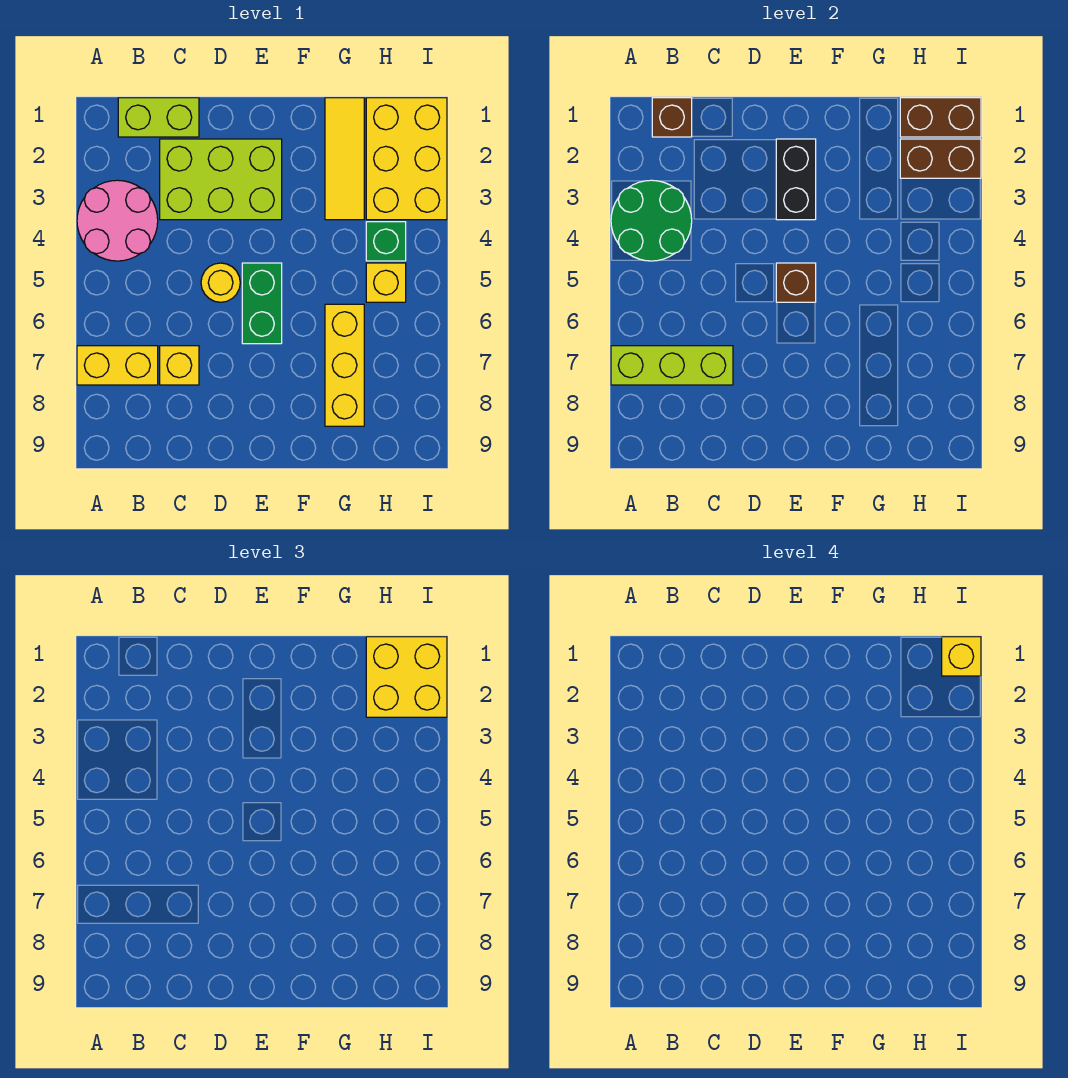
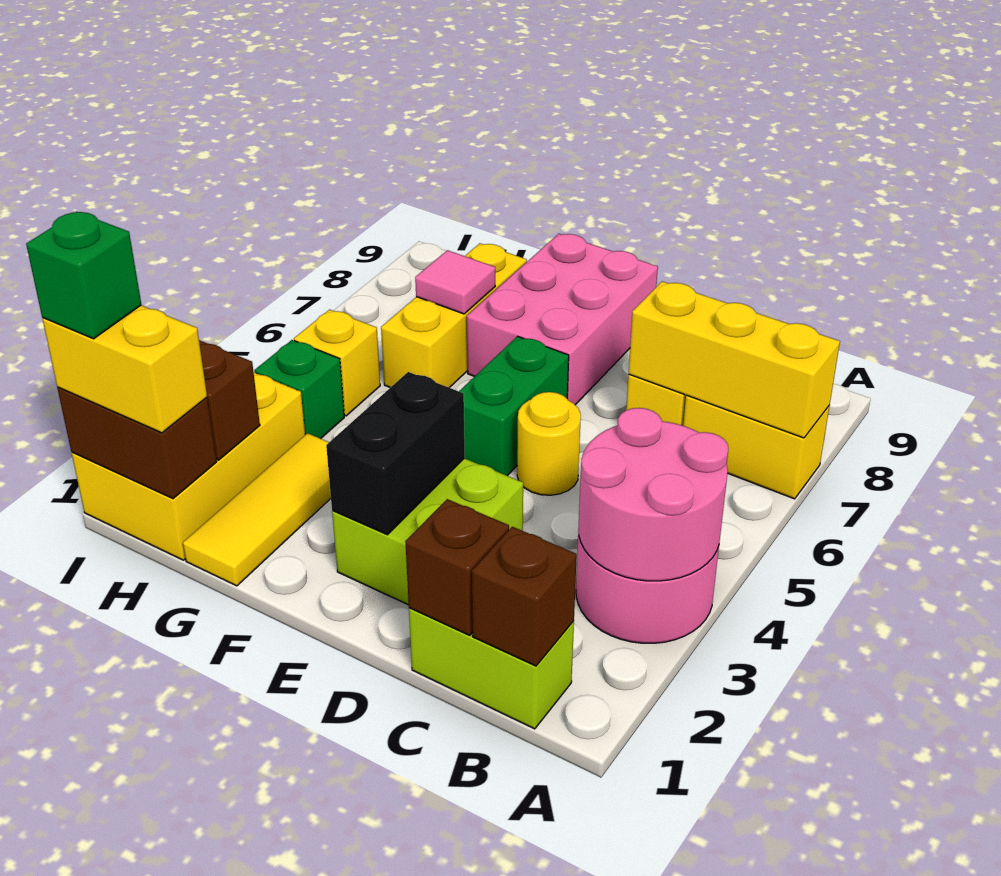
green round brick A3:B4 level 2 -> pink round brick A3:B4 level 2
lime brick A7:C7 level 2 -> yellow brick A7:C7 level 2
lime brick C2:E3 level 1 -> lime brick D2:E3 level 1
brown brick E5 level 2 -> brown brick C1 level 2
none -> pink brick E7:F9 level 1
none -> pink tile G7 level 2
yellow brick H1:I2 level 3 -> yellow brick H1:I1 level 3
yellow brick I1 level 4 -> green brick I1 level 4

